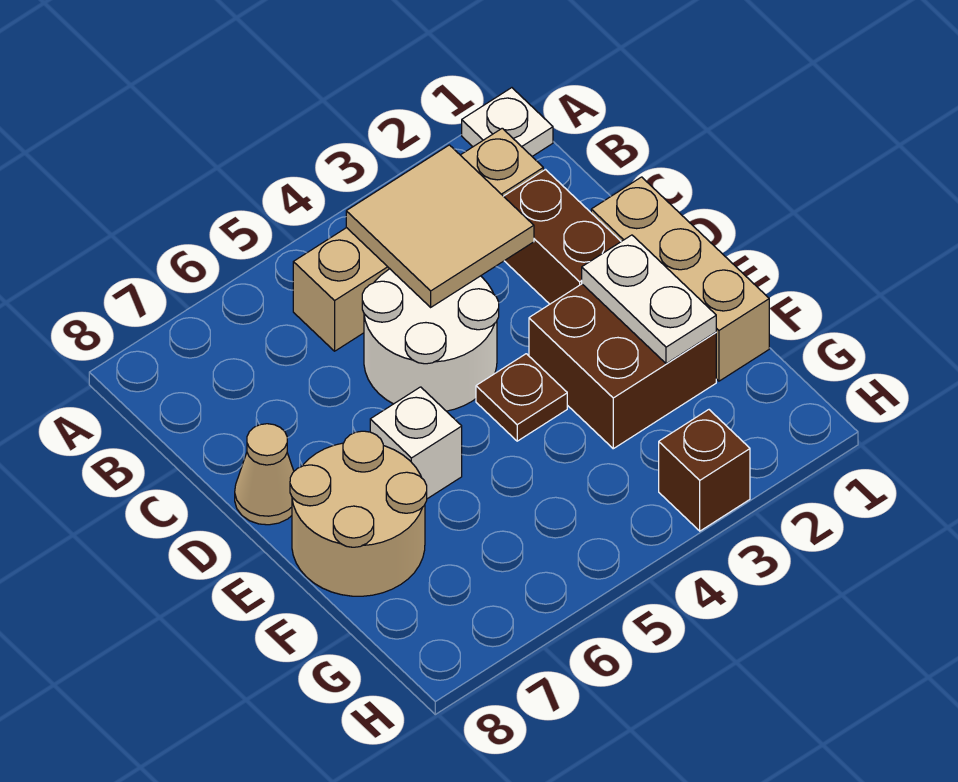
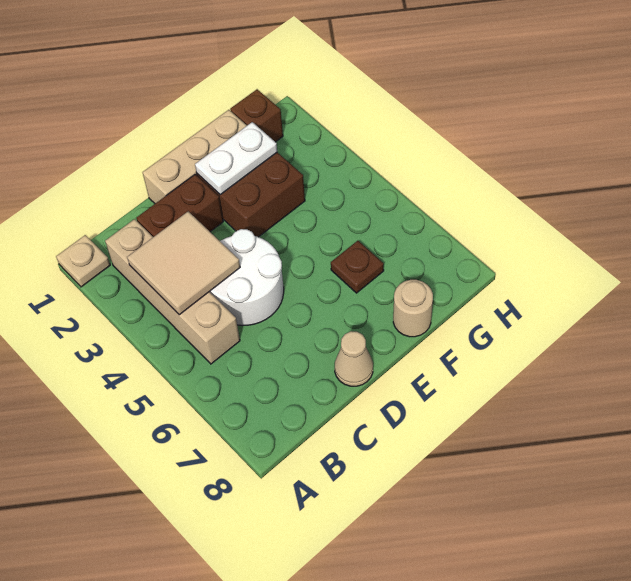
white plate A1 level 1 -> tan plate A1 level 1
brown plate E4 level 1 -> brown plate F6 level 1
white brick E6 level 1 -> none
tan round brick E7:F8 level 1 -> tan round brick F8 level 1
brown brick H3 level 1 -> brown brick G1 level 1

